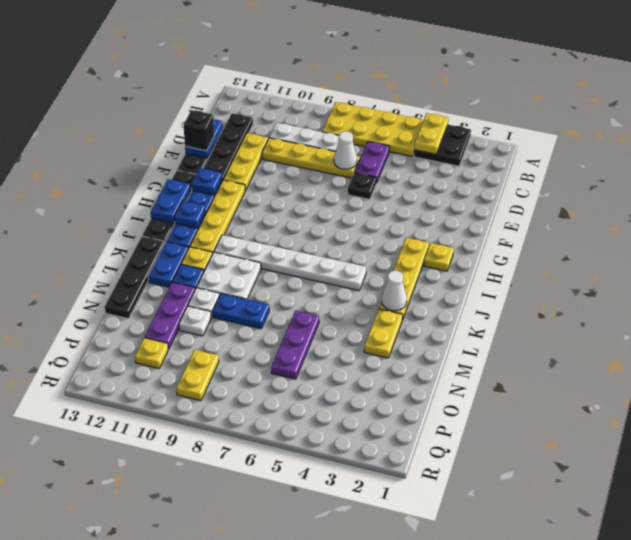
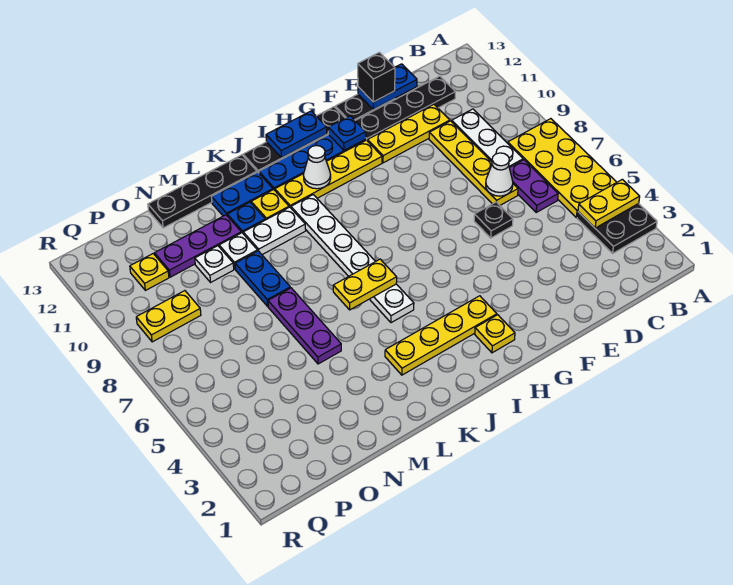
purple plate C6:D6 level 1 -> purple plate C6:C7 level 1
blue plate I12 level 2 -> none
white cone K3 level 2 -> white cone I11 level 2
white plate K9:L10 level 1 -> white plate K10:L10 level 1
yellow plate L3:M3 level 1 -> yellow plate J6:K6 level 2
purple plate M6:O6 level 1 -> purple plate M5:M7 level 1

